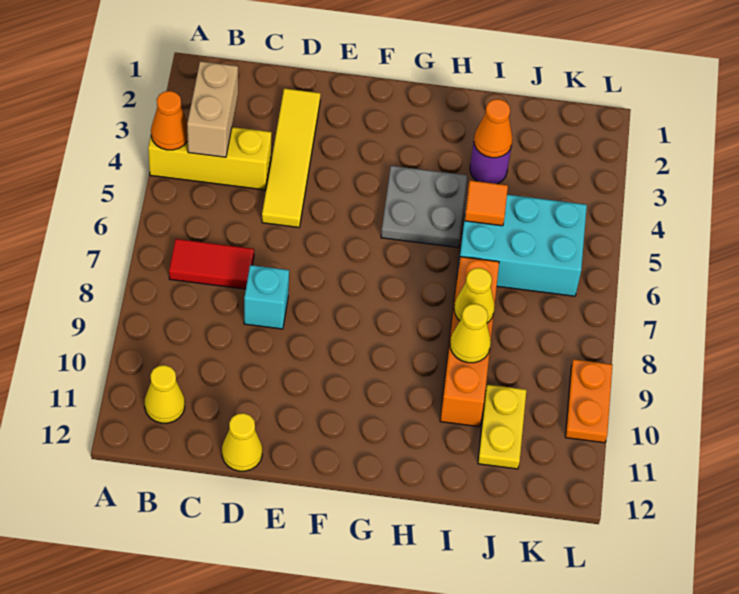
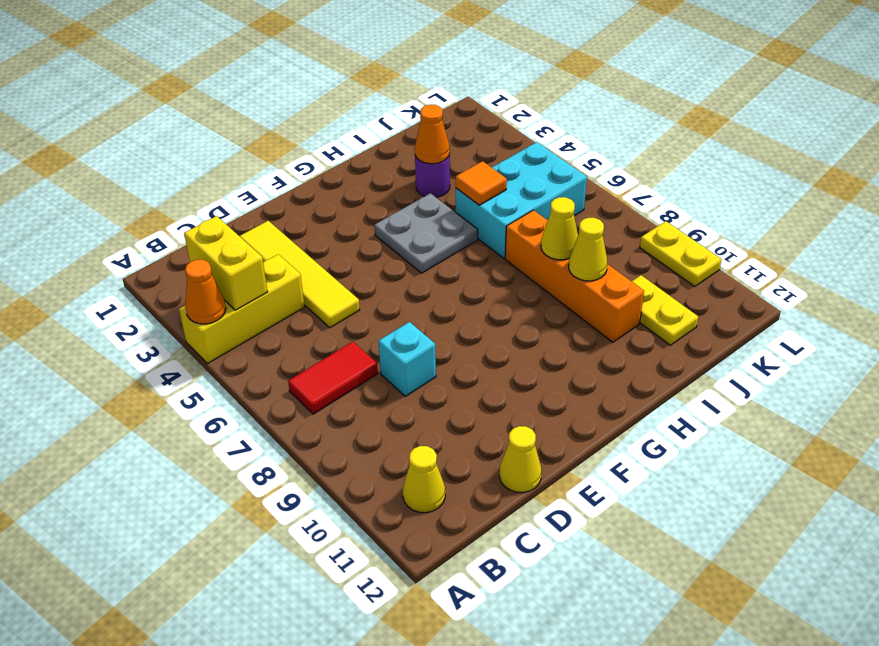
tan brick B3:B4 level 2 -> yellow brick B3:B4 level 2
orange plate L9:L10 level 1 -> yellow plate L9:L10 level 1

